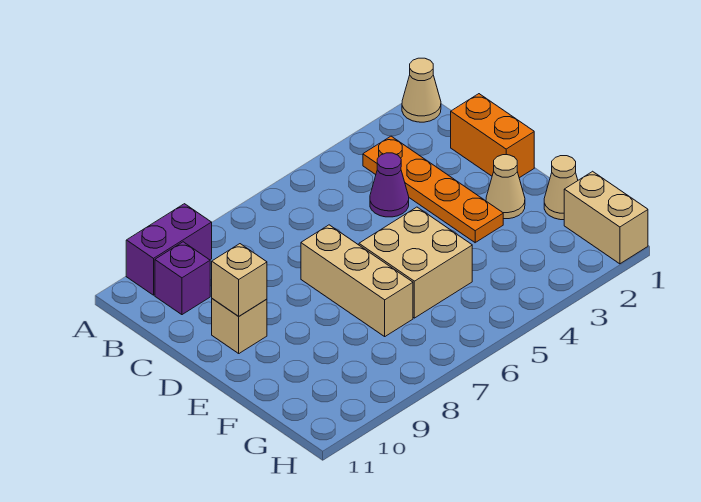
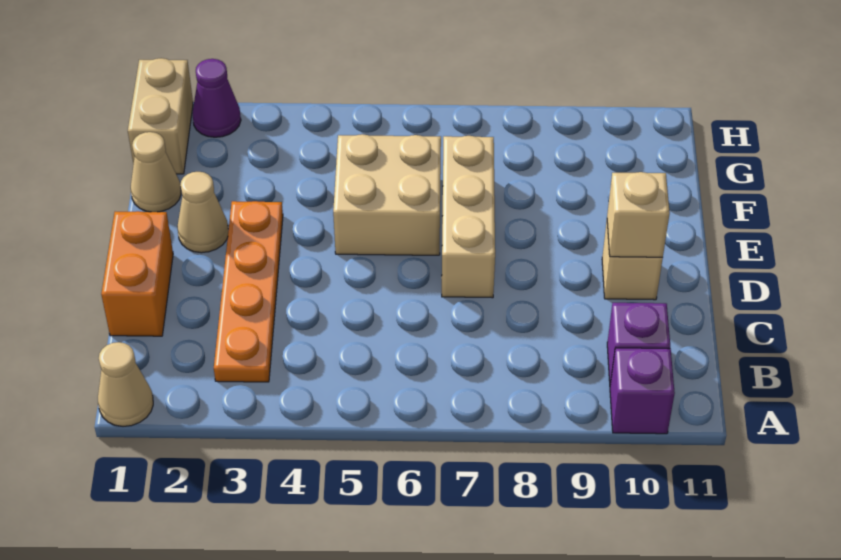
purple brick A9:A10 level 1 -> purple brick A10 level 1
purple cone C4 level 1 -> purple cone H2 level 1

